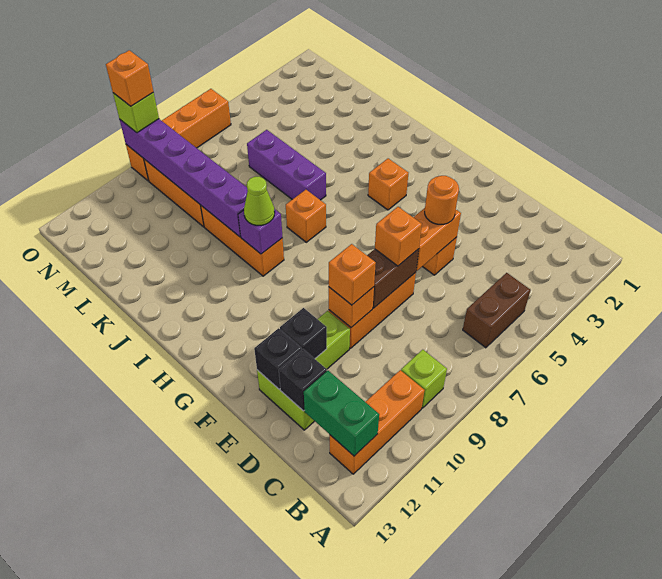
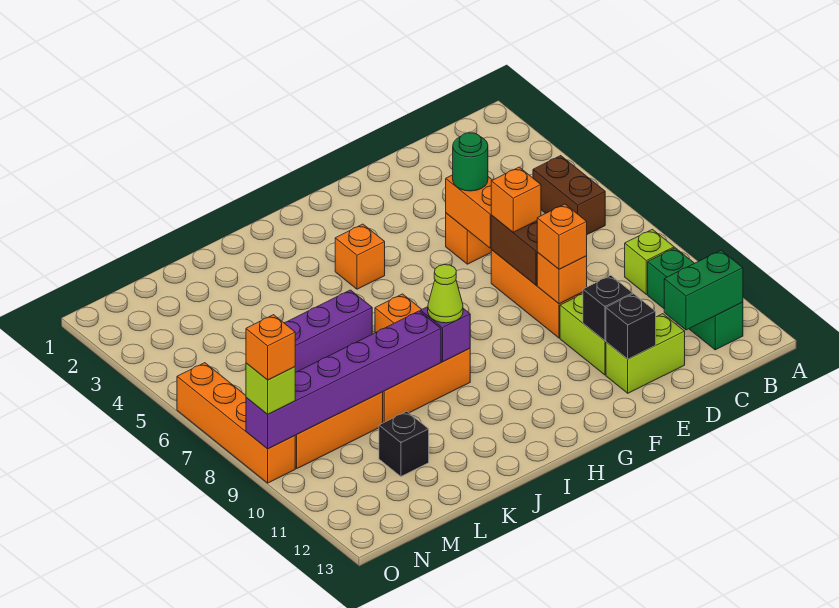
orange brick B10:B12 level 1 -> green brick B10:B12 level 1
black brick D12 level 2 -> black brick L11 level 1
orange round brick E5 level 3 -> green round brick E5 level 3

